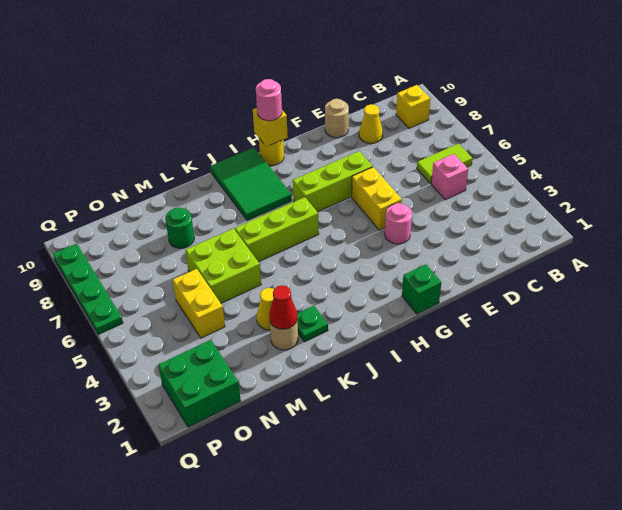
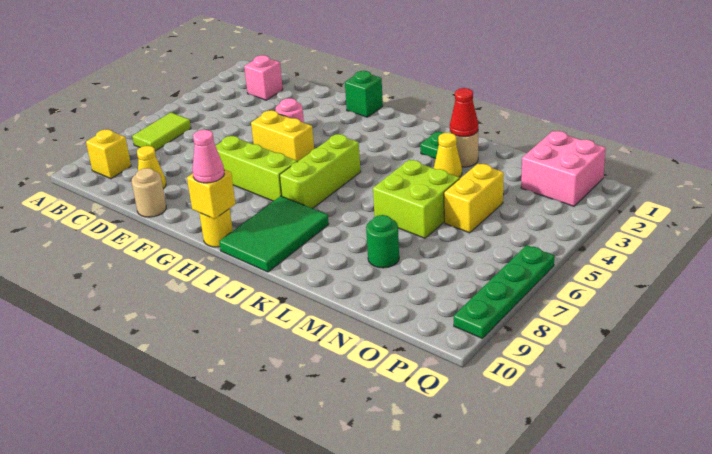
lime tile B6:C6 level 1 -> lime tile B6:B7 level 1
pink brick C5 level 1 -> pink brick C2 level 1
yellow brick F5:F6 level 1 -> yellow brick F5:G5 level 1
pink round brick H10 level 3 -> pink cone H10 level 3
lime brick I6:K6 level 1 -> lime brick I5:I7 level 1
green brick O1:P2 level 1 -> pink brick O1:P2 level 1

